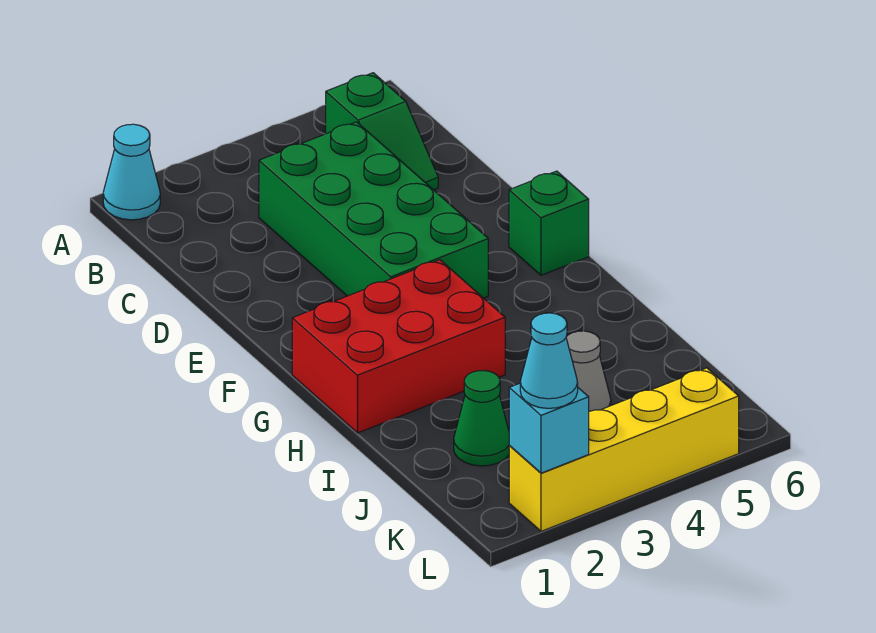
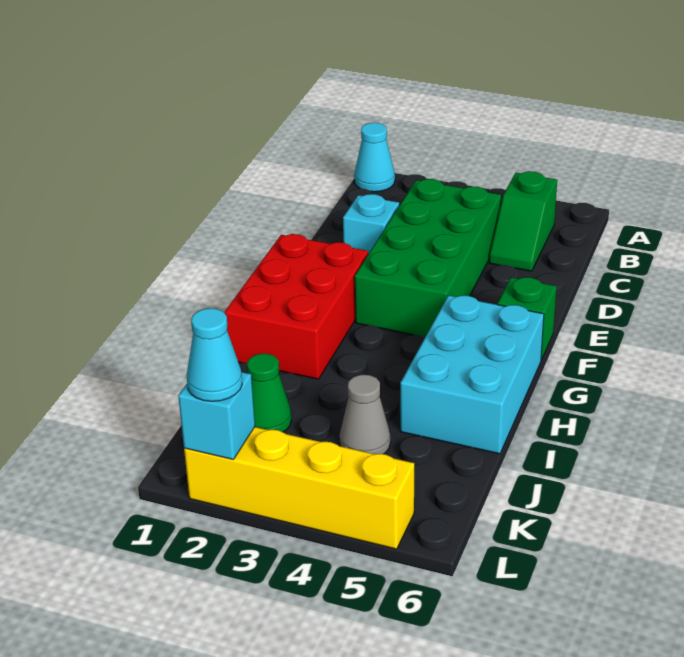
none -> cyan brick D2 level 1
red brick G1:H3 level 1 -> red brick F1:H2 level 1
none -> cyan brick G5:I6 level 1

